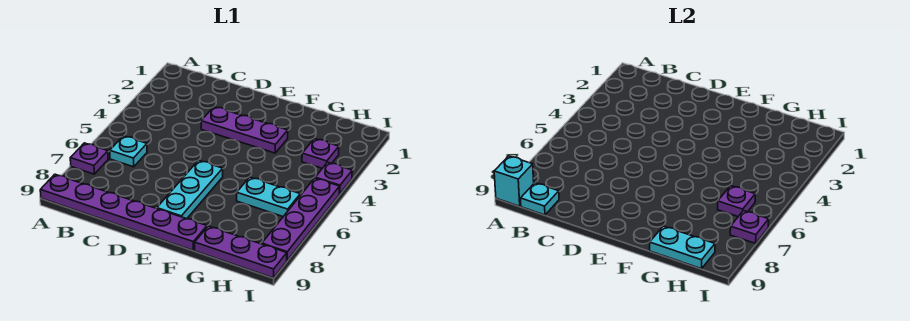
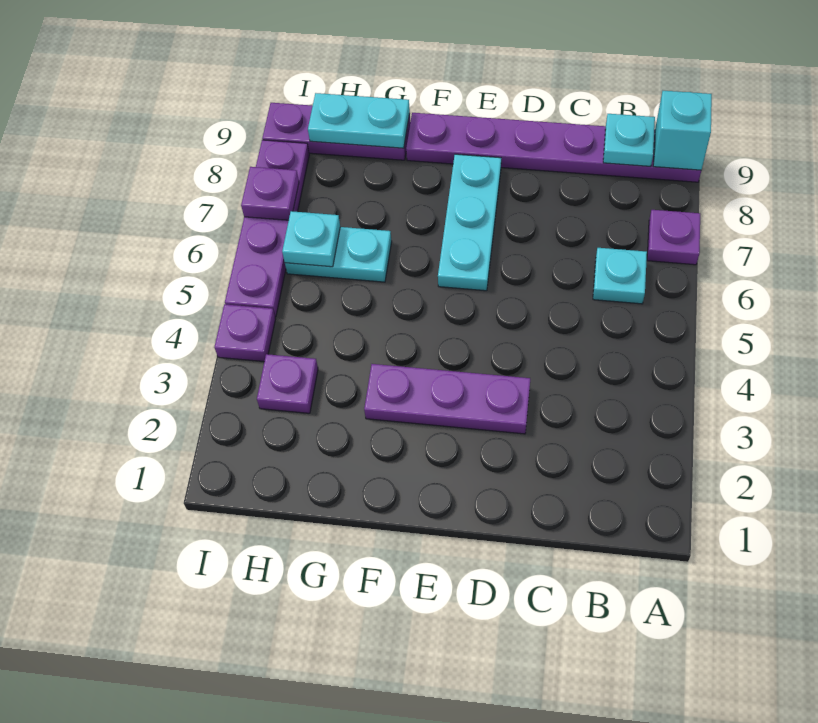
purple plate H6 level 2 -> cyan plate H6 level 2

